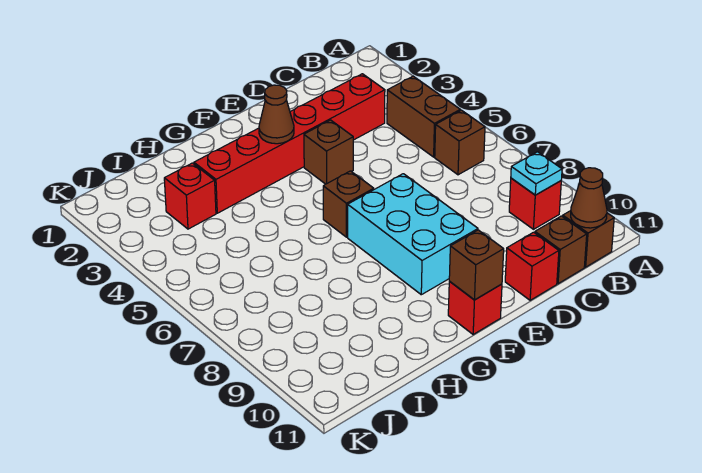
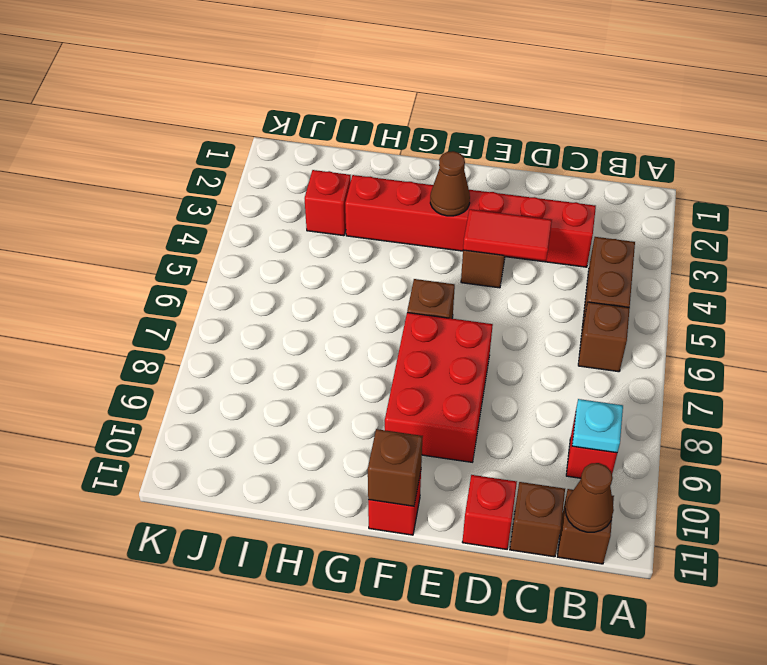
none -> red tile D4:E4 level 2
cyan brick E7:F9 level 1 -> red brick E7:F9 level 1

